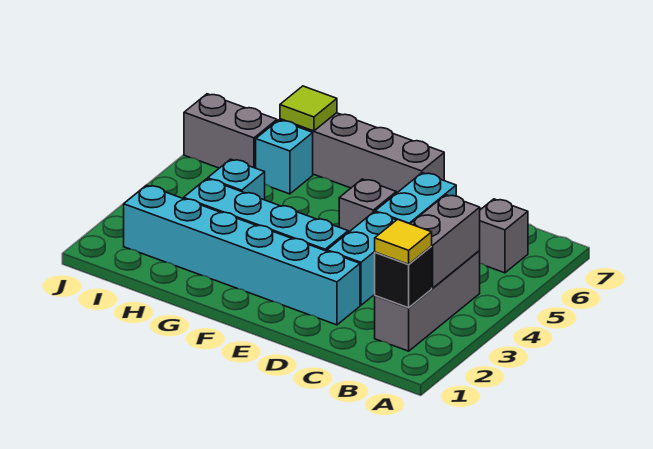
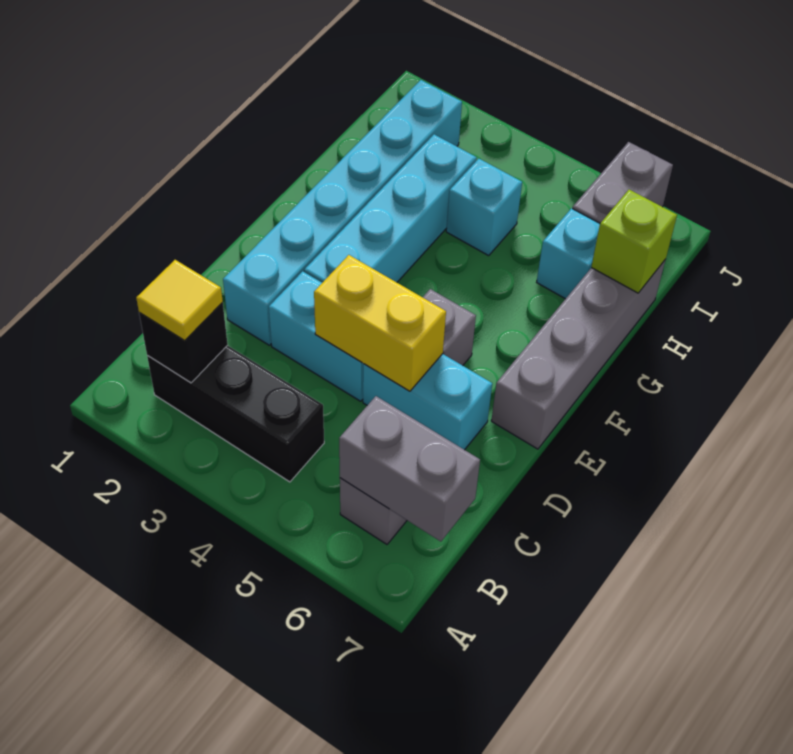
grey brick B2:B4 level 1 -> black brick B2:B4 level 1
grey brick B3:B4 level 2 -> grey brick B6:B7 level 2
none -> yellow brick D4:D5 level 2
lime tile H7 level 2 -> lime brick H7 level 2

